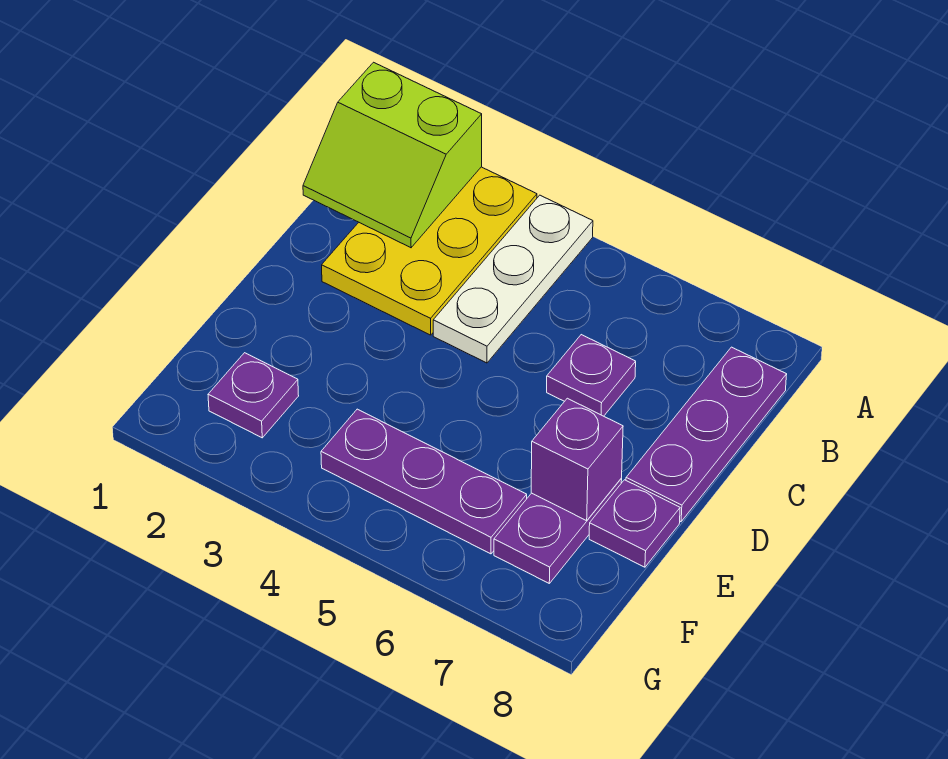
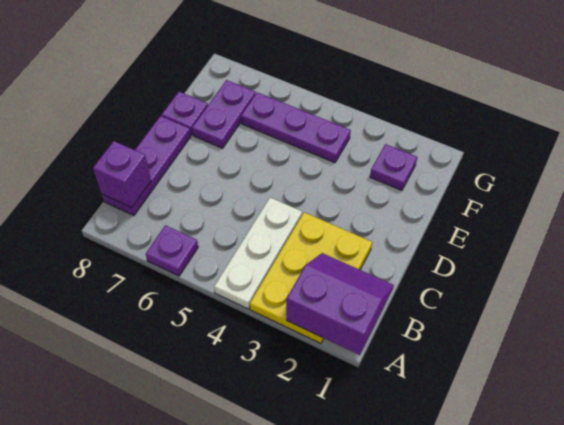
lime slope A1:B2 level 2 top A -> purple slope A1:B2 level 2 top A
purple plate C6 level 1 -> purple plate A6 level 1
purple brick E7 level 2 -> purple brick B8 level 2

